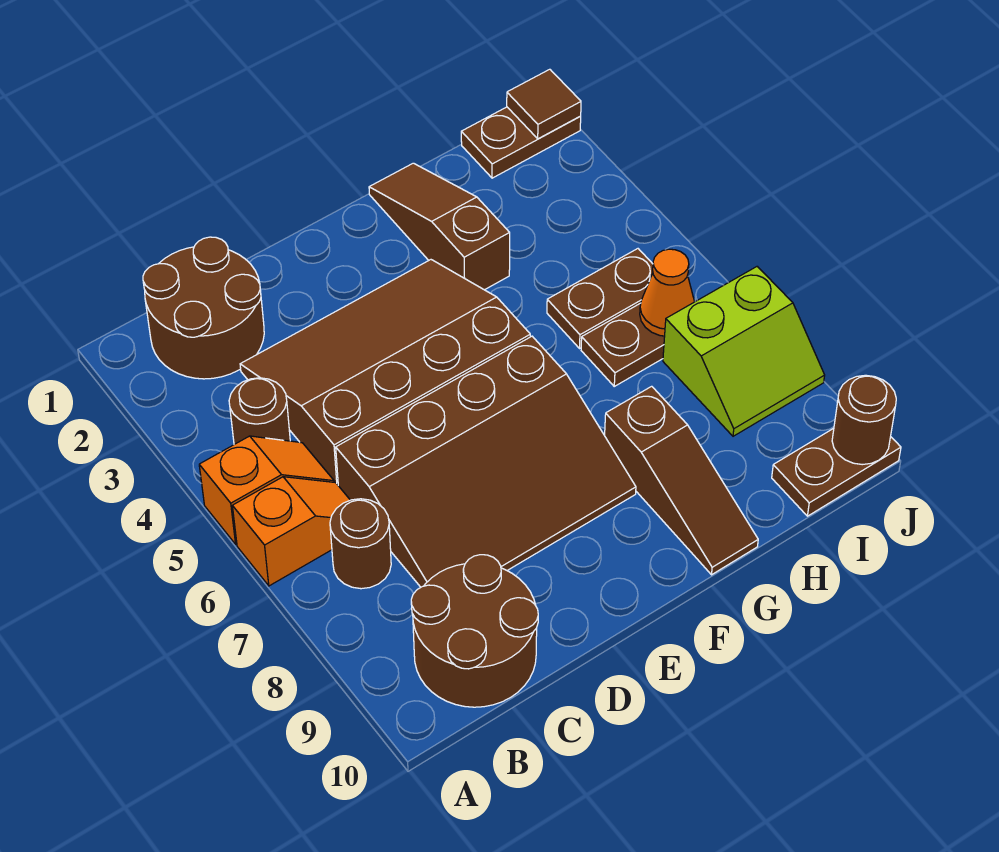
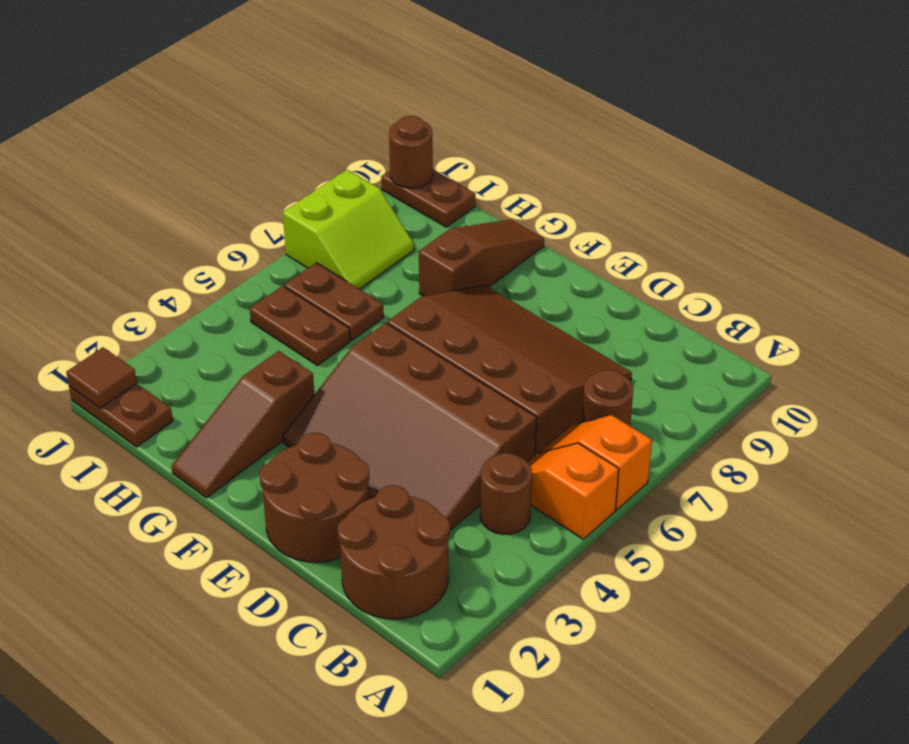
brown round brick B9:C10 level 1 -> brown round brick D1:E2 level 1
orange cone I6 level 2 -> none
lime slope I7:J8 level 1 top 7 -> lime slope I7:J8 level 1 top J

